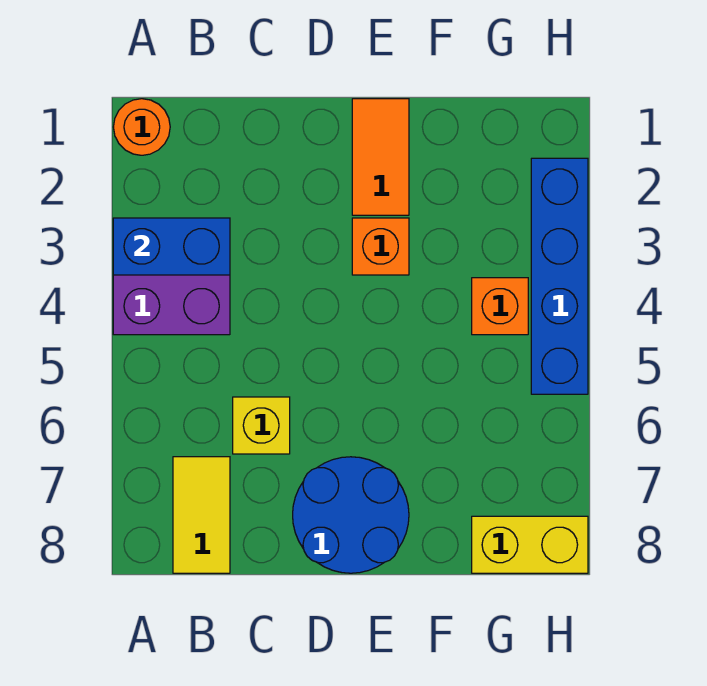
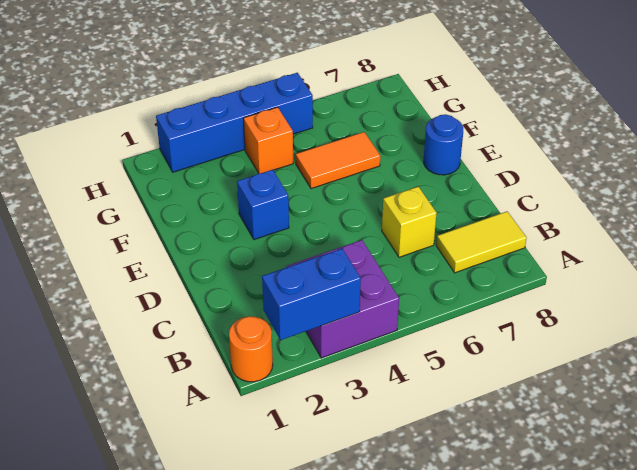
blue brick A3:B3 level 2 -> blue brick A2:A3 level 2
blue round brick D7:E8 level 1 -> blue round brick E8 level 1
orange tile E1:E2 level 1 -> orange tile F5:F6 level 1
orange brick E3 level 1 -> blue brick E3 level 1
yellow brick G8:H8 level 1 -> none

